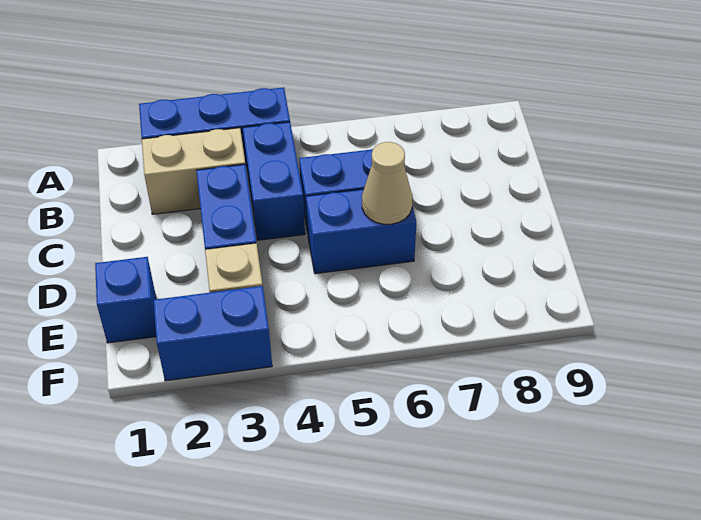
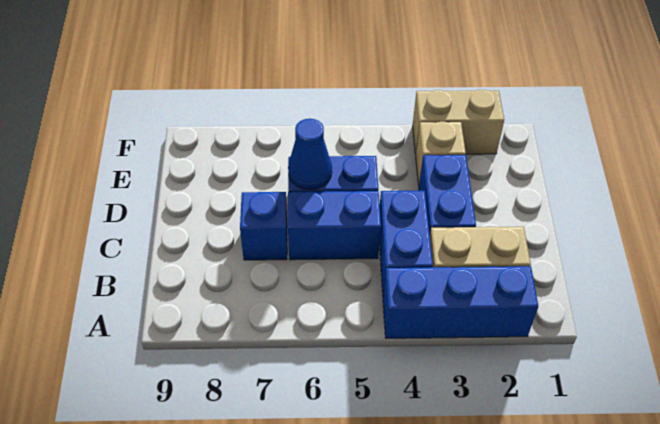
tan cone D6 level 2 -> blue cone D6 level 2
blue brick E1 level 1 -> blue brick C7 level 1
blue brick F2:F3 level 1 -> tan brick F2:F3 level 1

